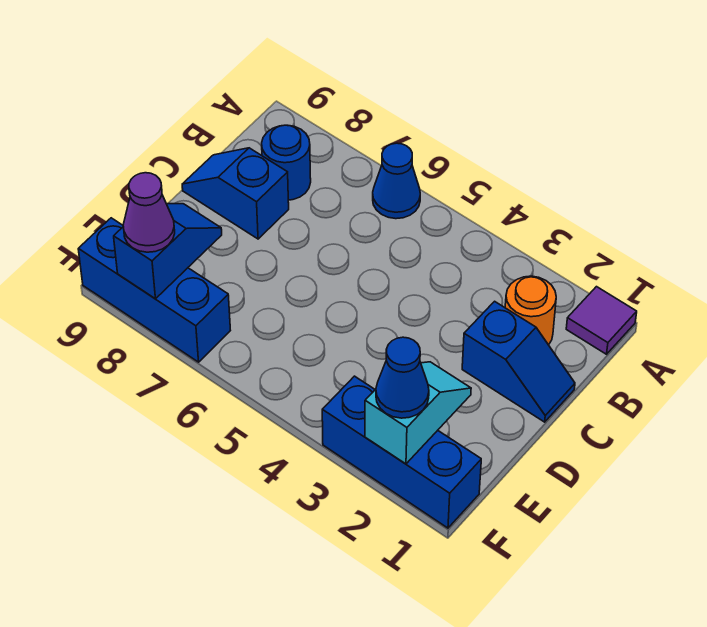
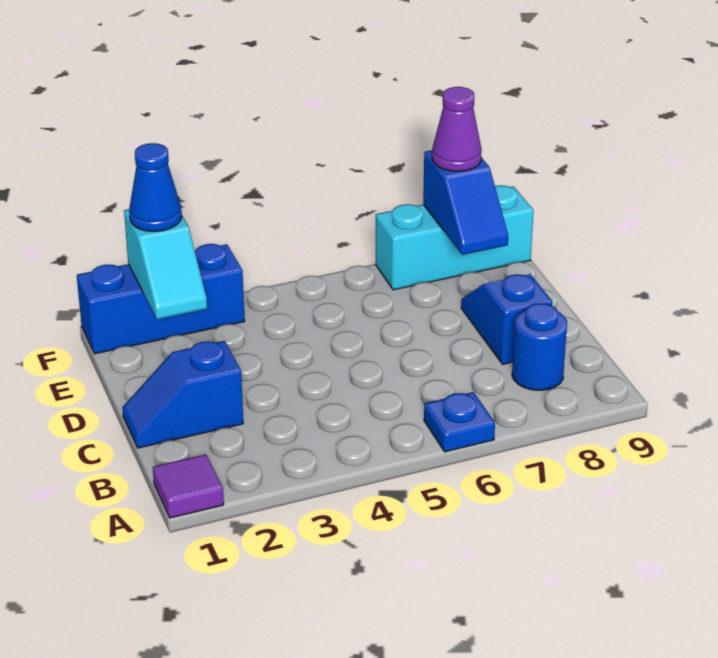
blue cone A6 level 1 -> blue plate A6 level 1
orange round brick B2 level 1 -> none
blue slope C8:C9 level 1 top 8 -> blue slope C8:D8 level 1 top C
blue brick F7:F9 level 1 -> cyan brick F7:F9 level 1

